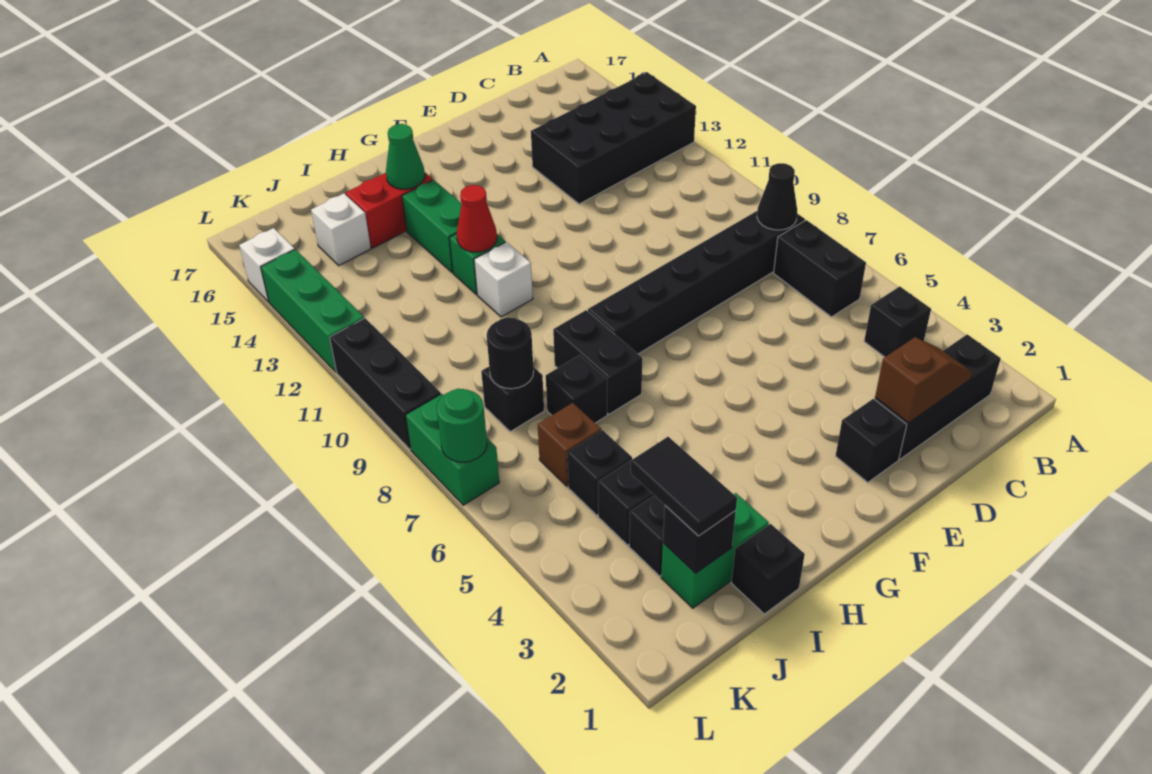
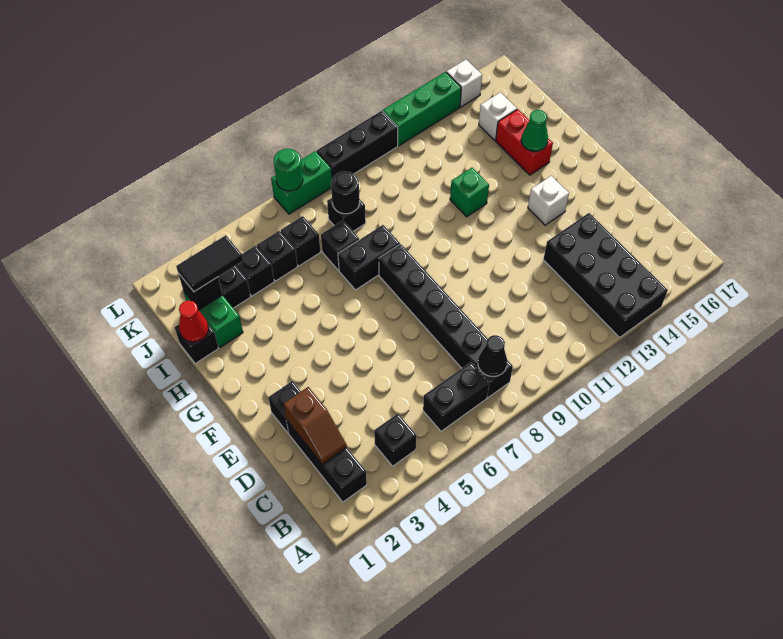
white brick H11 level 1 -> white brick F14 level 1
red cone H12 level 2 -> red cone I1 level 2
green brick H13:H14 level 1 -> none
brown brick J6 level 1 -> black brick J6 level 1

